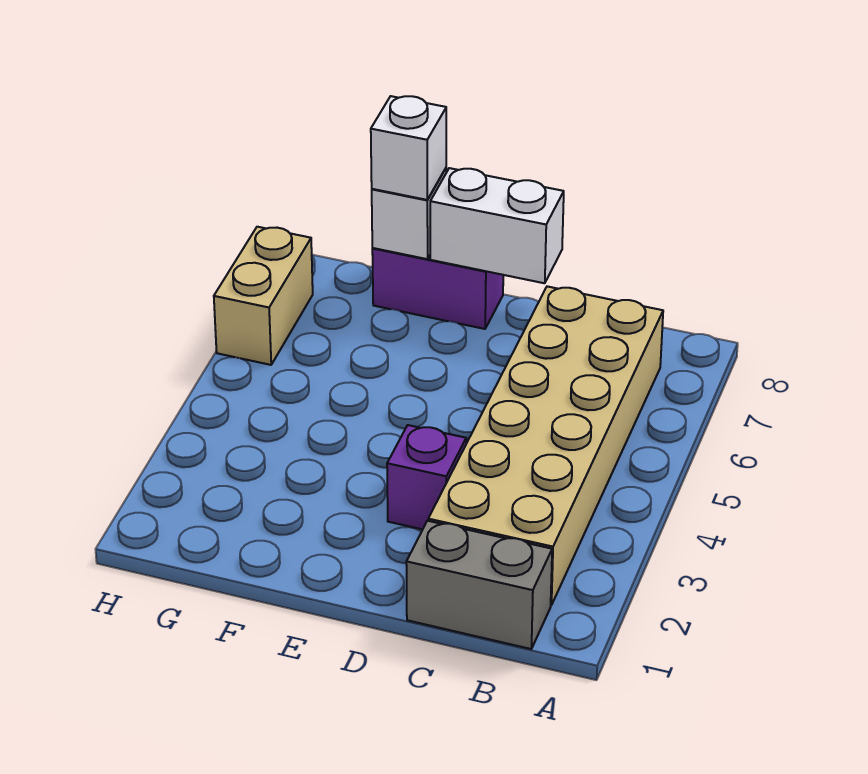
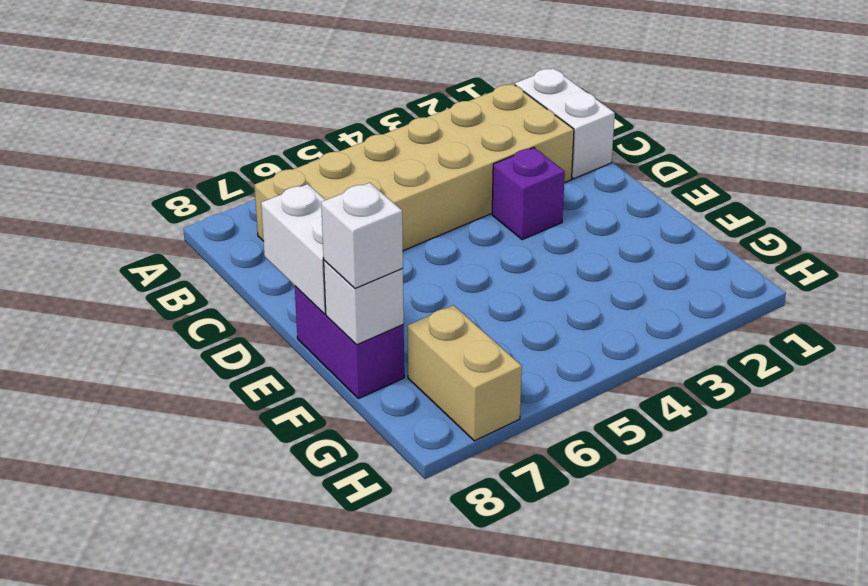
grey brick B1:C1 level 1 -> white brick B1:C1 level 1
tan brick H6:H7 level 1 -> tan brick G7:H7 level 1

